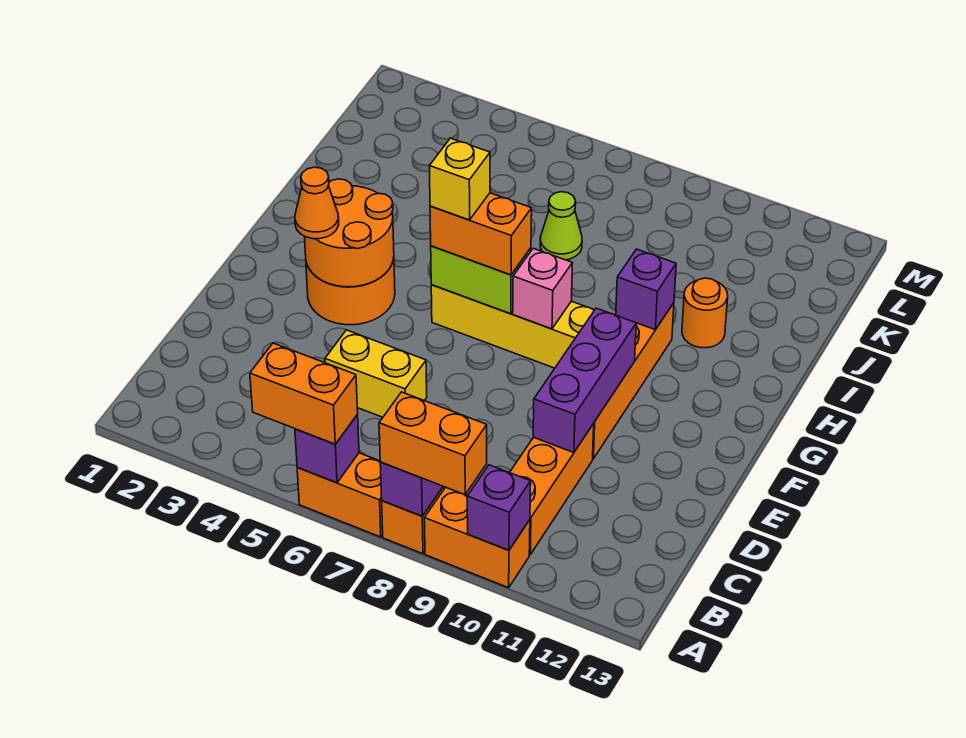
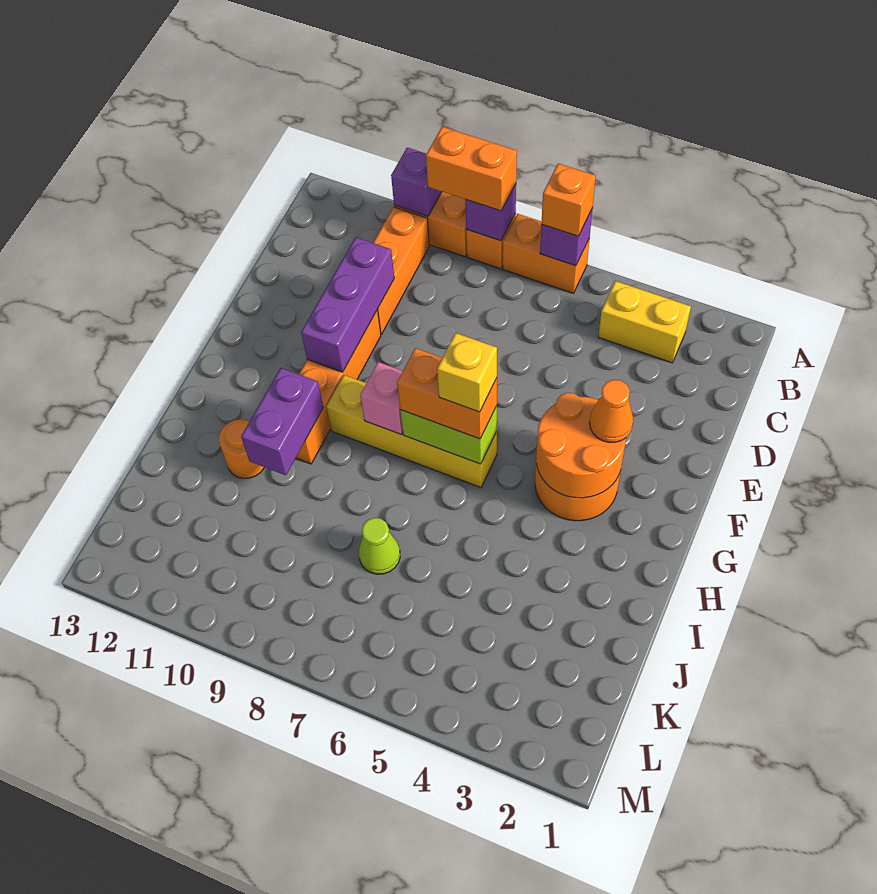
orange brick A5:A6 level 3 -> orange brick A6 level 3
yellow brick D5:D6 level 1 -> yellow brick B3:B4 level 1
purple brick H10 level 2 -> purple brick H10:I10 level 2

